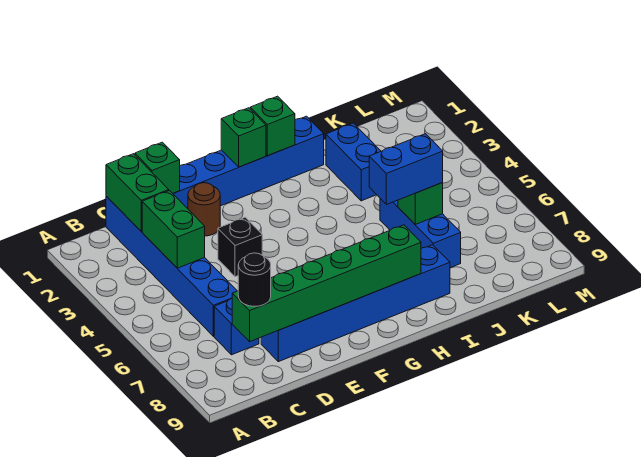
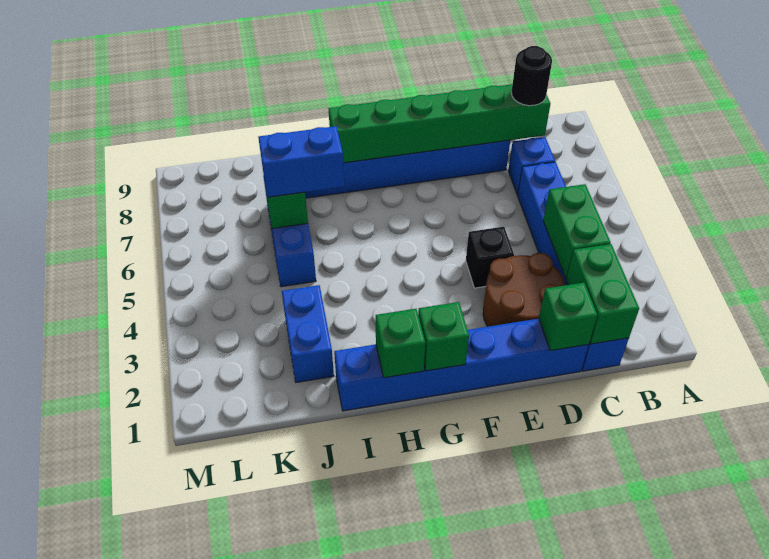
brown round brick E2 level 1 -> brown round brick D2:E3 level 1

